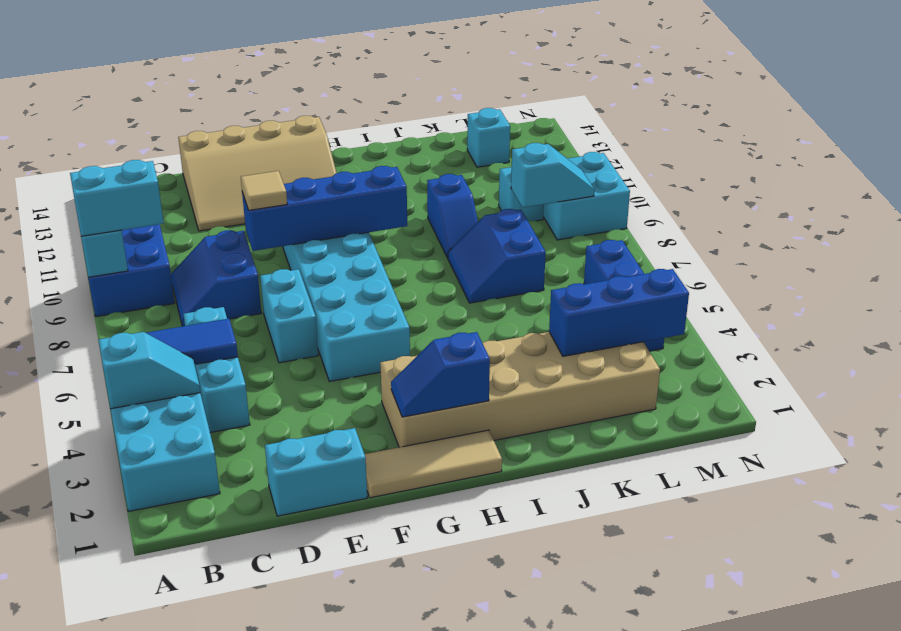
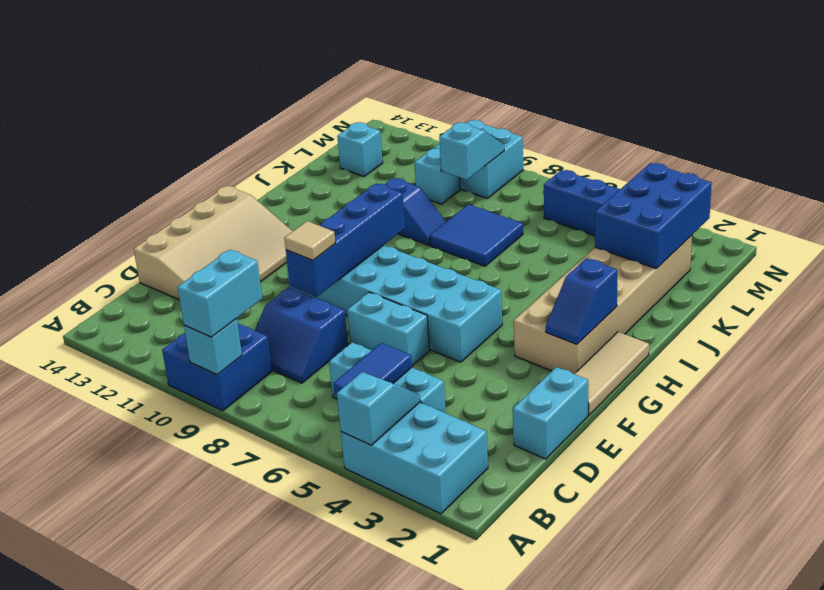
blue slope J7:K8 level 1 top K -> blue tile J7:K8 level 1
blue brick K3:M3 level 2 -> blue brick K2:M3 level 2

